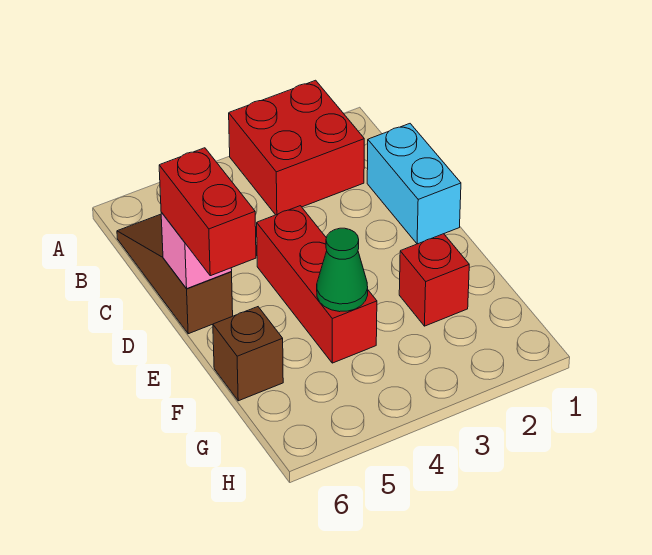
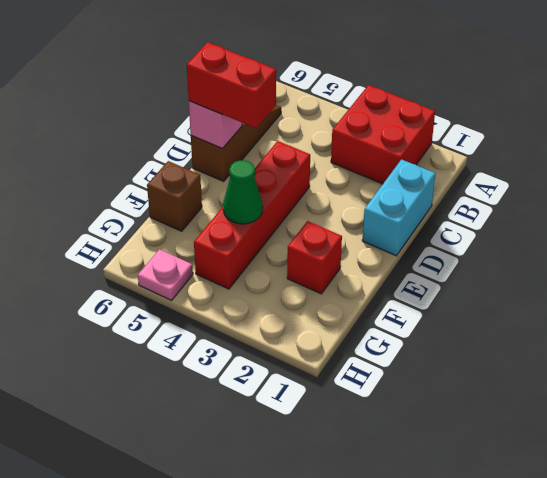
red brick D4:F4 level 1 -> red brick D4:G4 level 1
red brick D6:E6 level 3 -> red brick D5:D6 level 3
none -> pink plate H5 level 1

